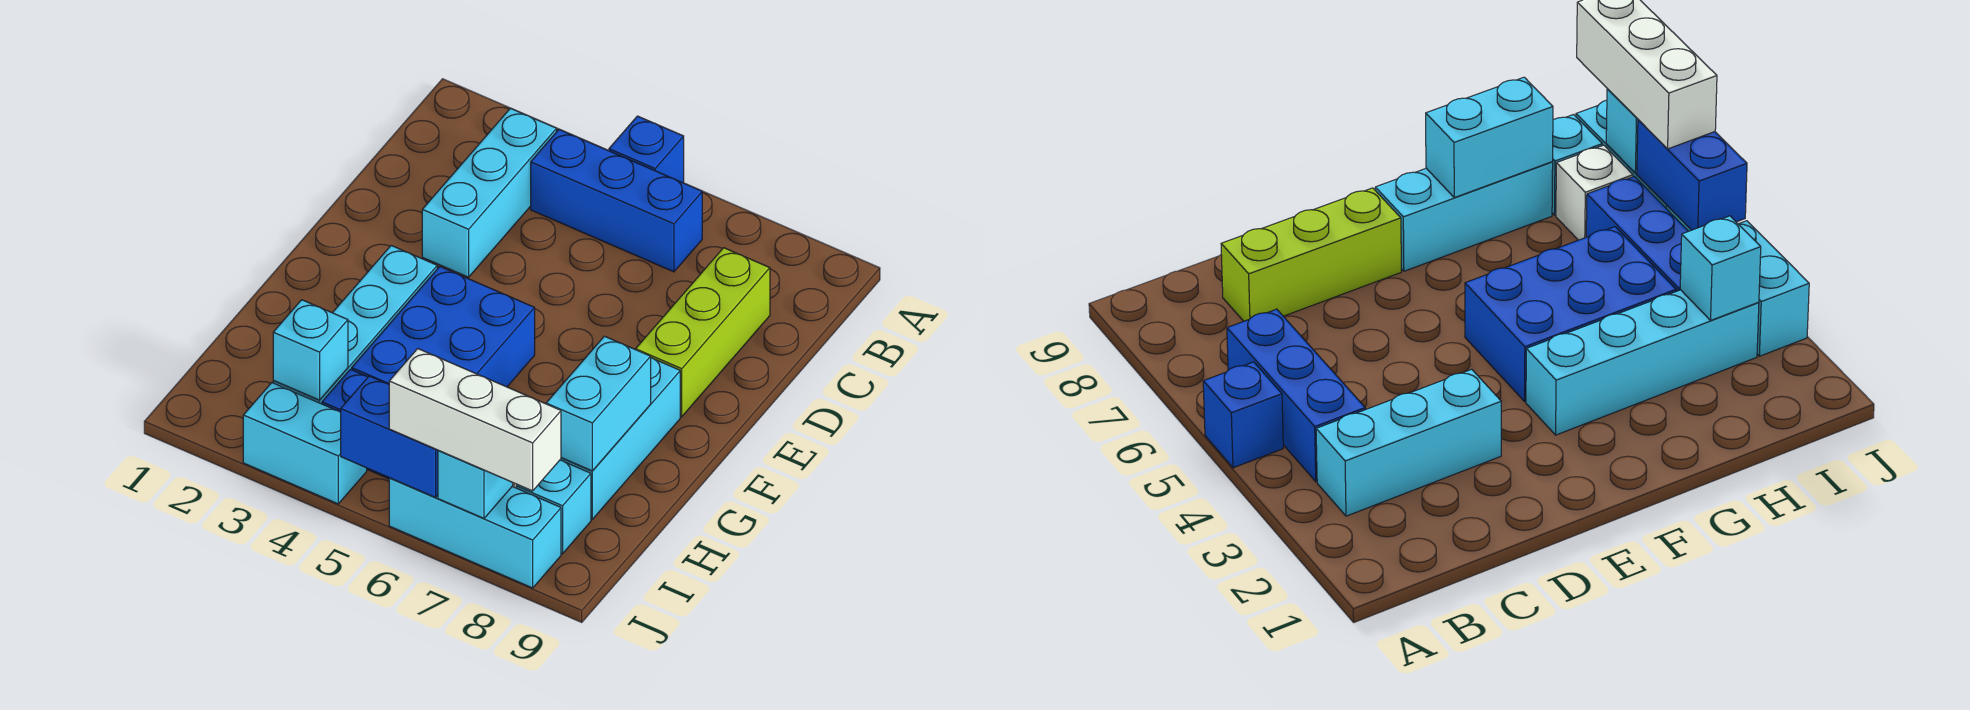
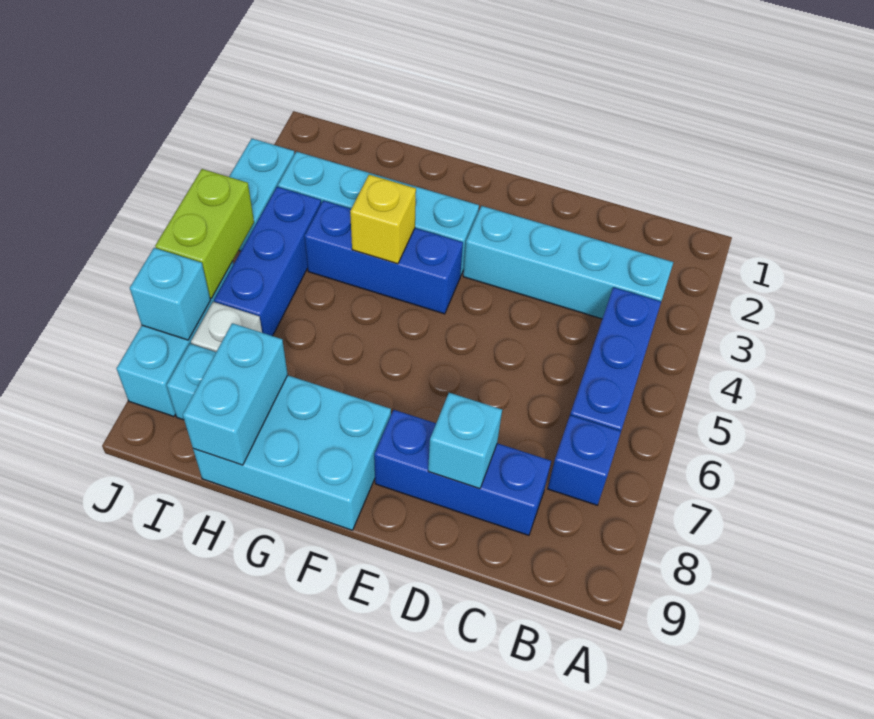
blue brick A5 level 1 -> blue brick B7 level 1
cyan brick B3:D3 level 1 -> cyan brick B3:E3 level 1
lime brick C8:E8 level 1 -> blue brick C8:E8 level 1
blue brick F4:H5 level 1 -> blue brick F4:H4 level 1
cyan brick F8:H8 level 1 -> cyan brick F8:H9 level 1
none -> yellow brick G4 level 2
cyan brick G8:H8 level 2 -> cyan brick H8:H9 level 2
cyan brick I3 level 2 -> cyan brick D8 level 2
blue brick J5:J6 level 2 -> lime brick J5:J6 level 2
white brick J6:J8 level 3 -> none

